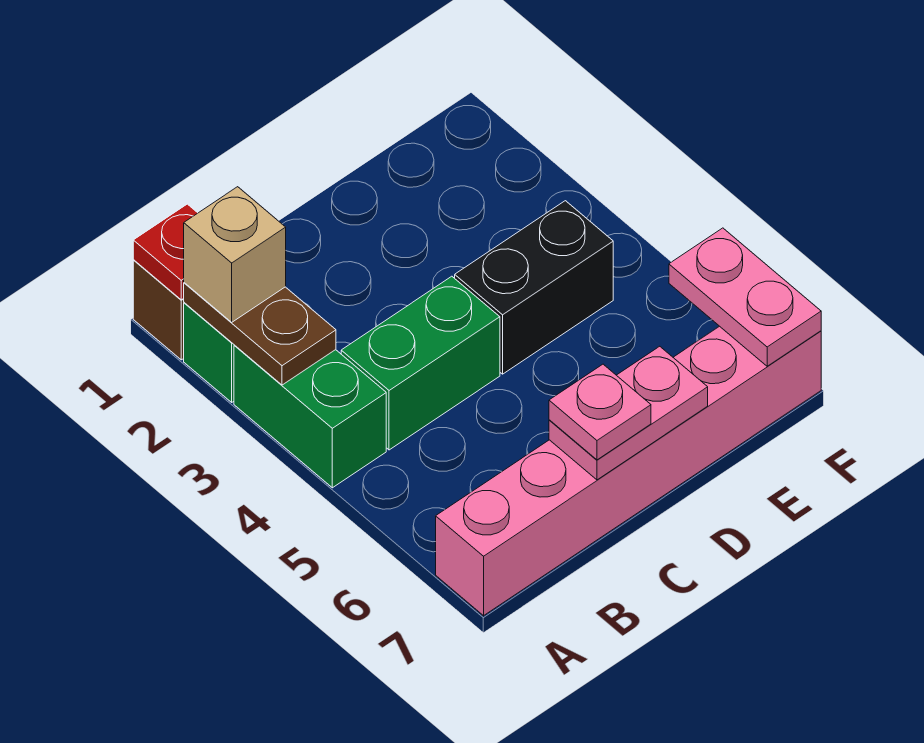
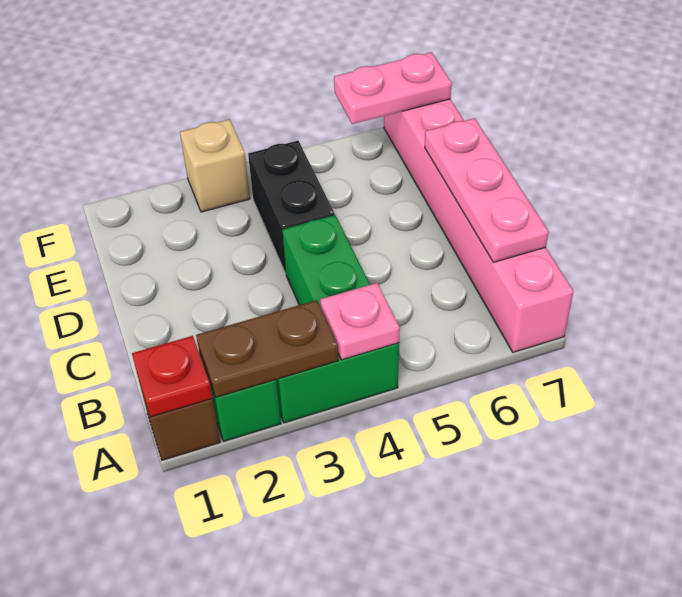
tan brick A2 level 3 -> tan brick F3 level 1
pink plate C7:D7 level 2 -> pink plate B7:D7 level 2
pink plate C7 level 3 -> pink plate A4 level 2

